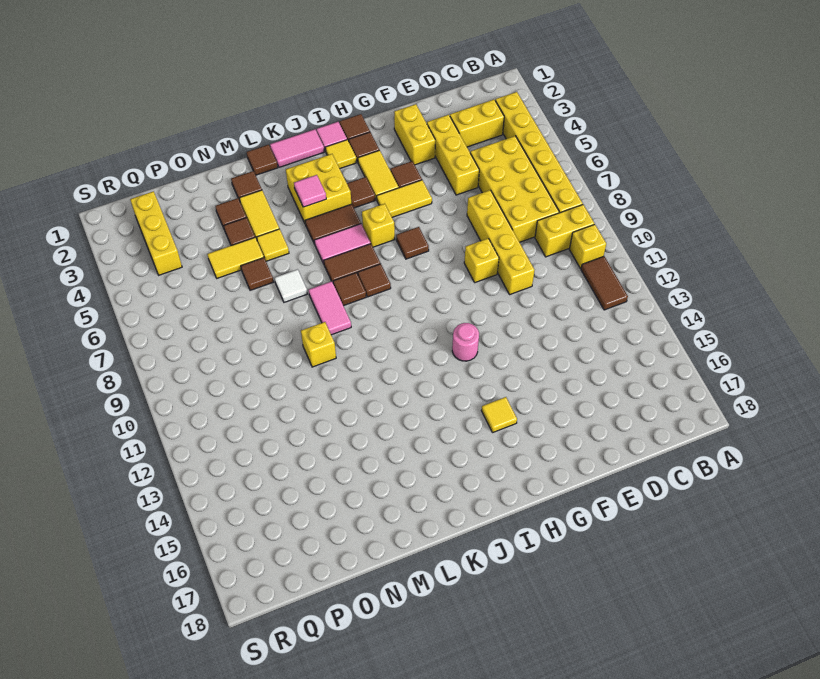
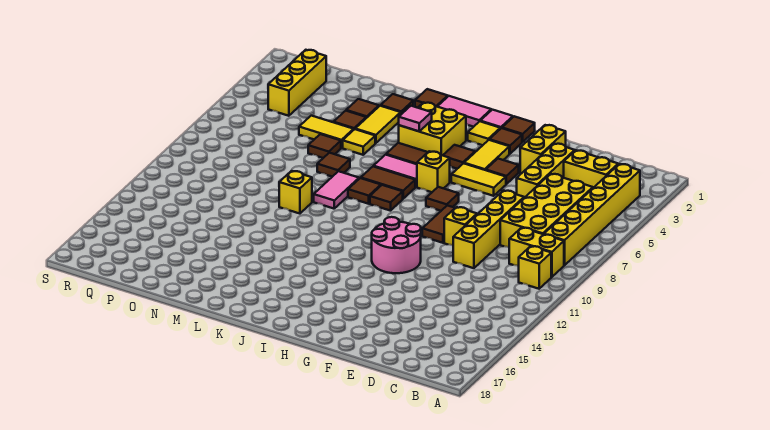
brown tile B11:B12 level 1 -> brown tile G8:G9 level 1
pink round brick H12 level 1 -> pink round brick G11:H12 level 1
yellow tile H15 level 1 -> none
white tile M7 level 1 -> brown tile M7 level 1

